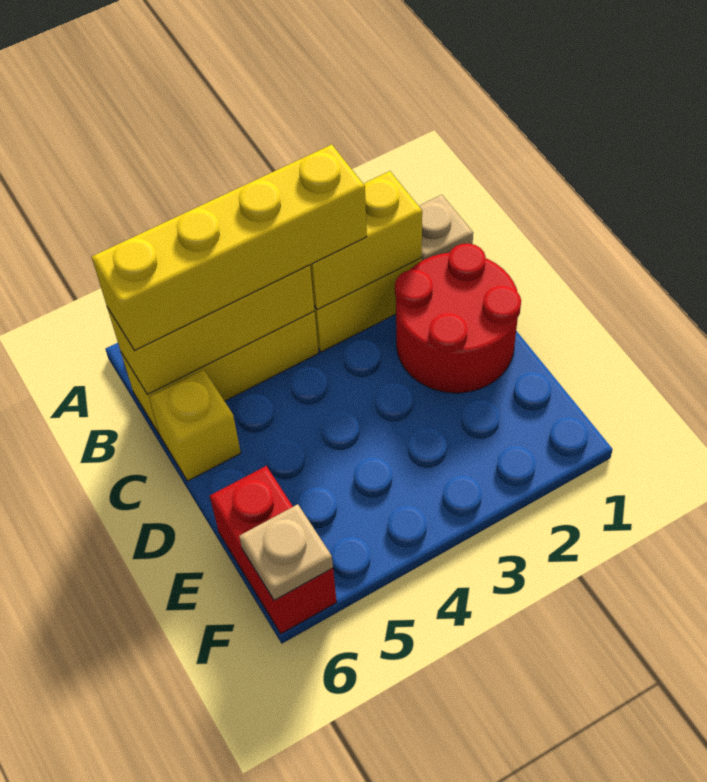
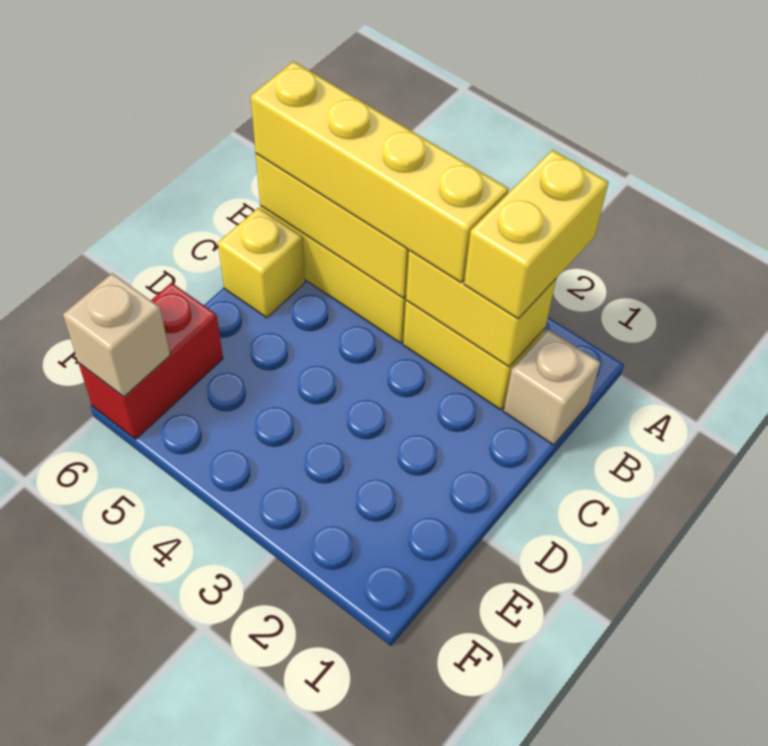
none -> yellow brick A2:B2 level 3
red round brick C1:D2 level 1 -> none
tan plate F6 level 2 -> tan brick F6 level 2

